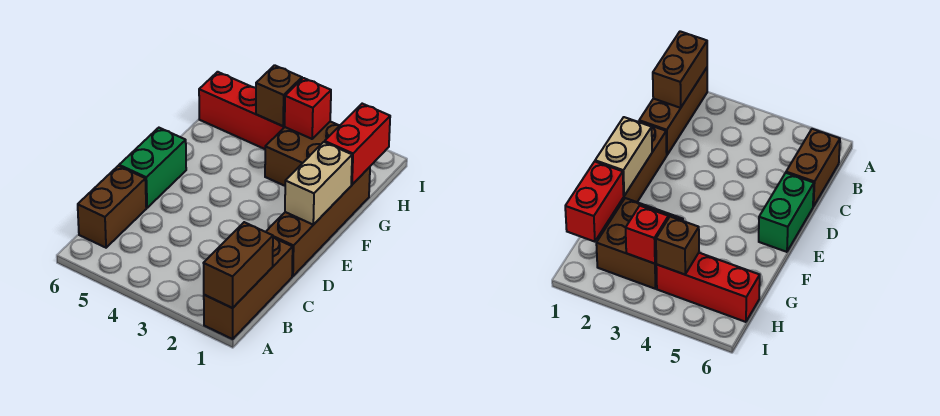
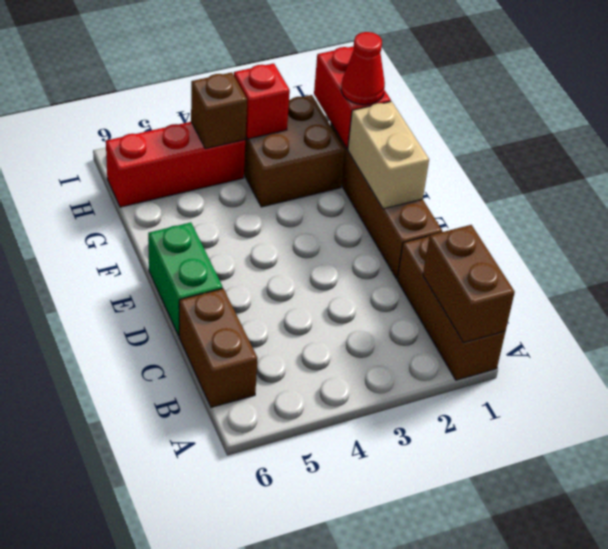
none -> red cone G1 level 3

